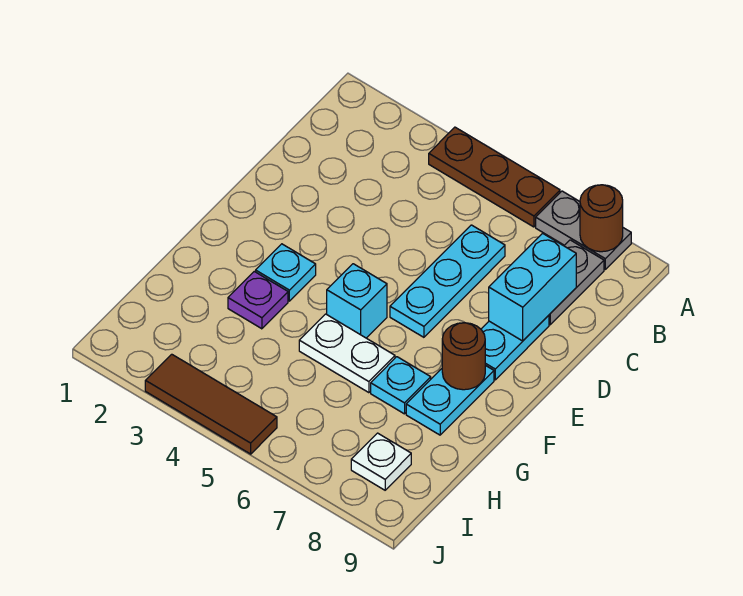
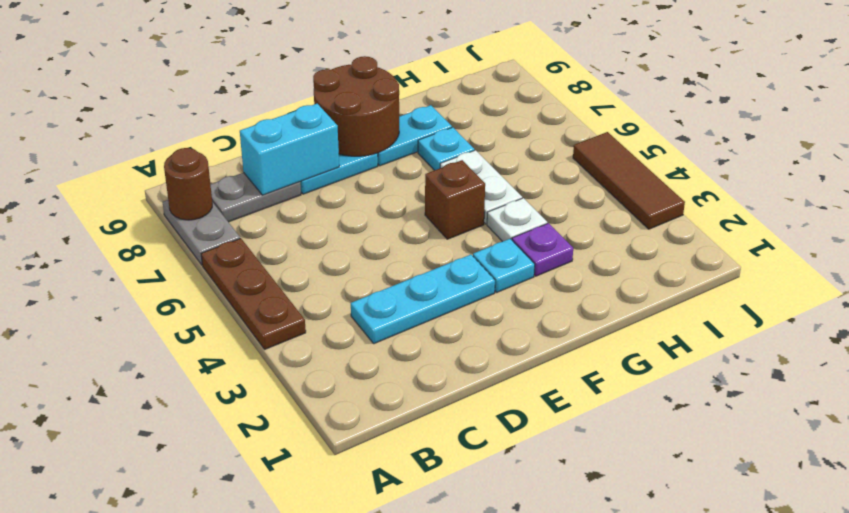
cyan plate C6:E6 level 1 -> cyan plate C3:E3 level 1
cyan brick F5 level 1 -> brown brick F5 level 1
brown round brick F8 level 2 -> brown round brick E8:F9 level 2
white plate I8 level 1 -> white plate G4 level 1

